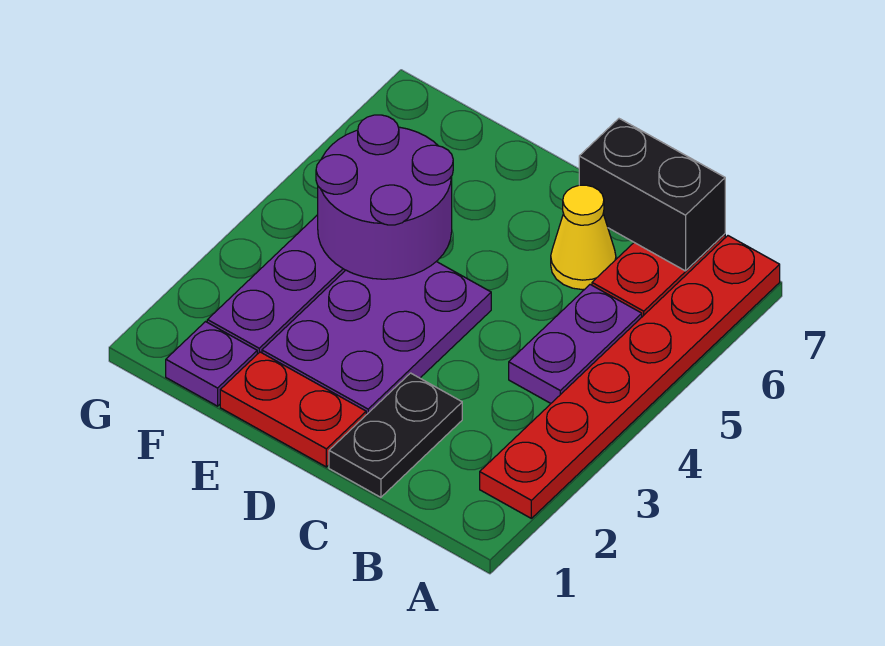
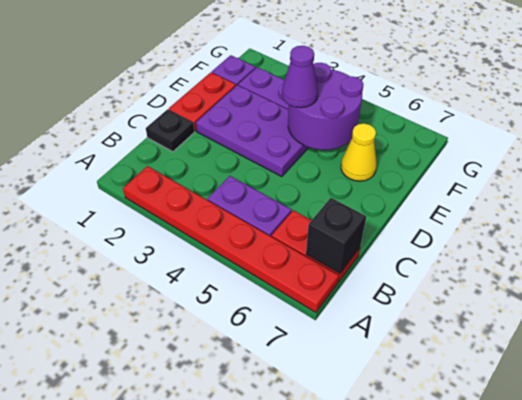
black brick B7:C7 level 2 -> black brick B7 level 2
black plate C1:C2 level 1 -> black plate C1 level 1
yellow cone C6 level 1 -> yellow cone E6 level 1
none -> purple cone E4 level 3

